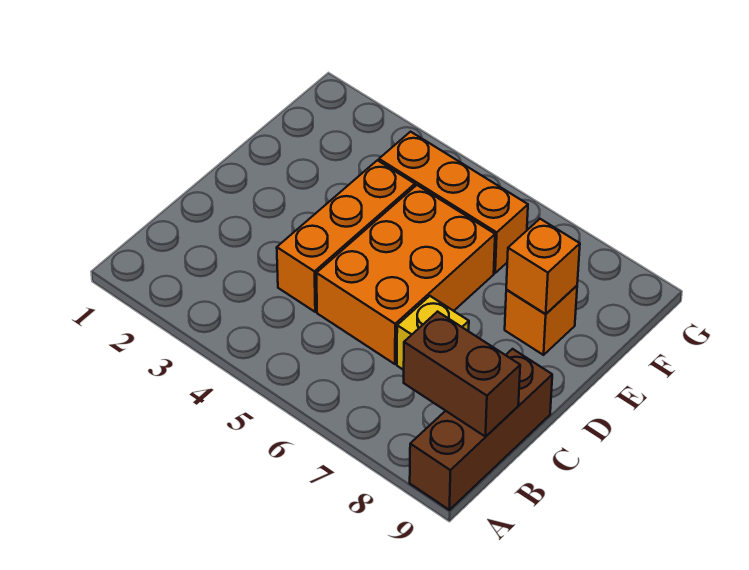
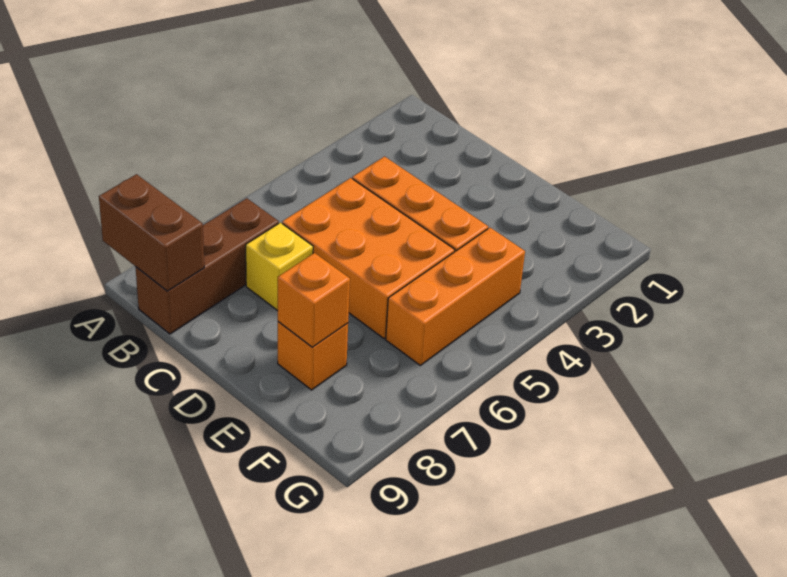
brown brick A9:C9 level 1 -> brown brick B7:B9 level 1
brown brick B8:B9 level 2 -> brown brick A9:B9 level 2

